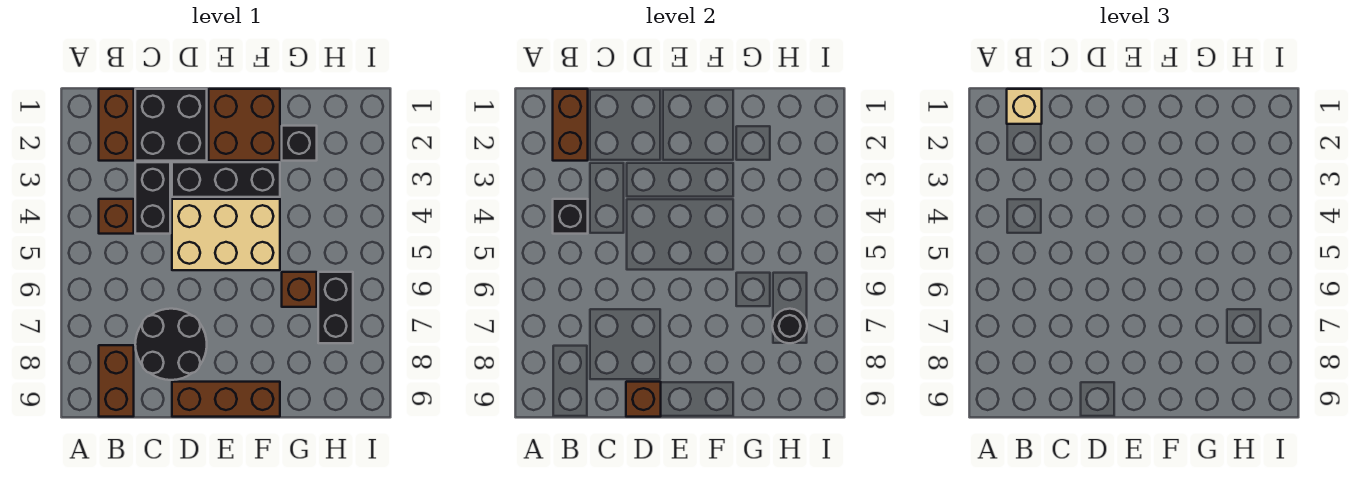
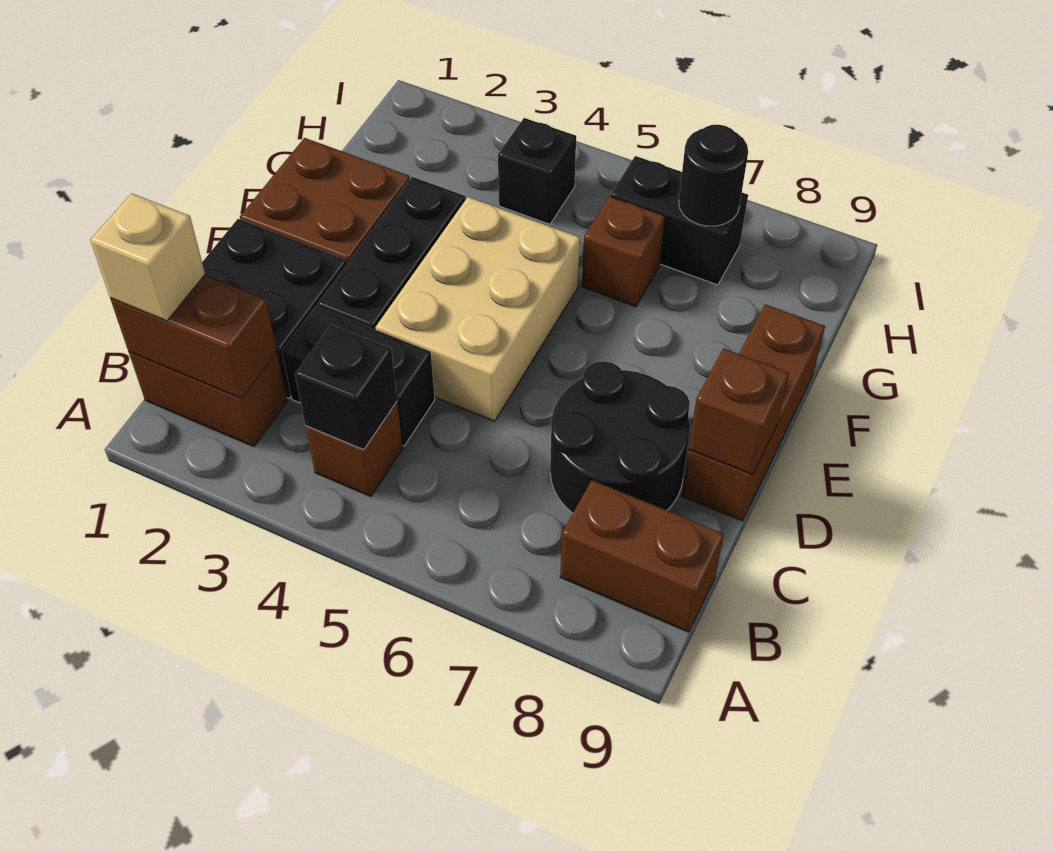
black brick G2 level 1 -> black brick H4 level 1

